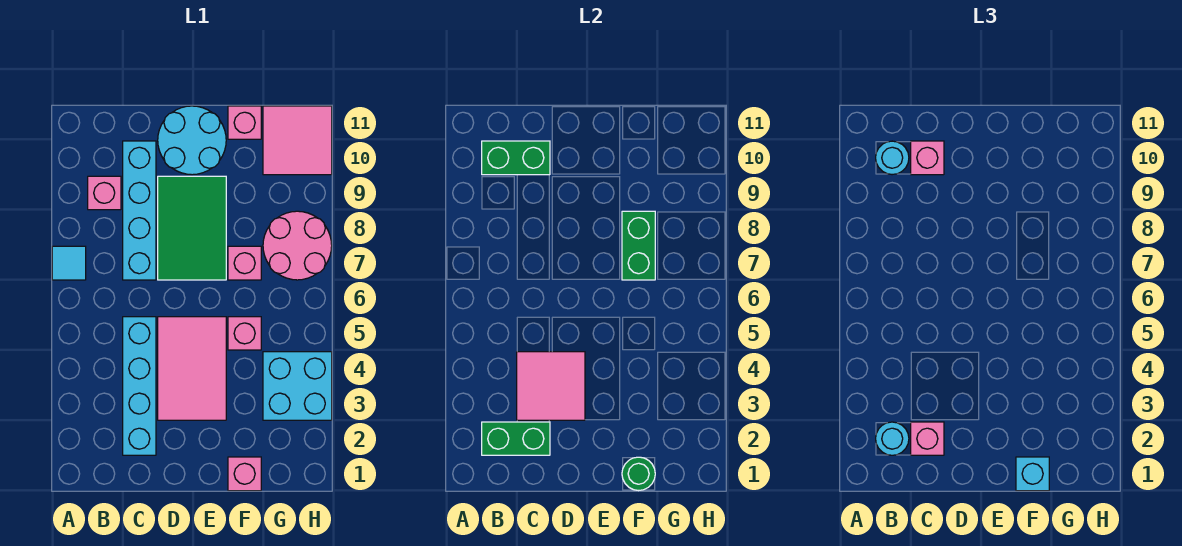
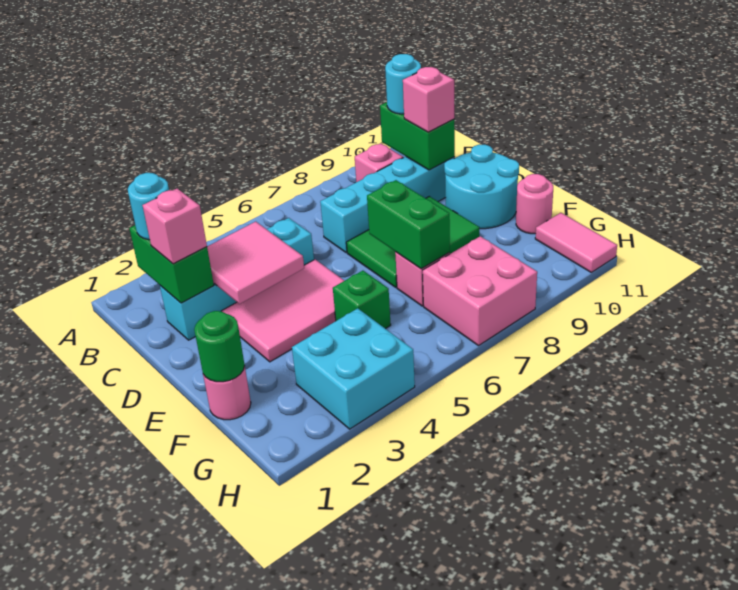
cyan tile A7 level 1 -> none
pink brick F1 level 1 -> pink round brick F1 level 1
cyan brick F1 level 3 -> none
pink brick F5 level 1 -> green brick F5 level 1
green brick F7:F8 level 2 -> green brick E7:F7 level 2
pink brick F11 level 1 -> pink round brick F11 level 1
pink round brick G7:H8 level 1 -> pink brick G7:H8 level 1
pink tile G10:H11 level 1 -> pink tile G11:H11 level 1

